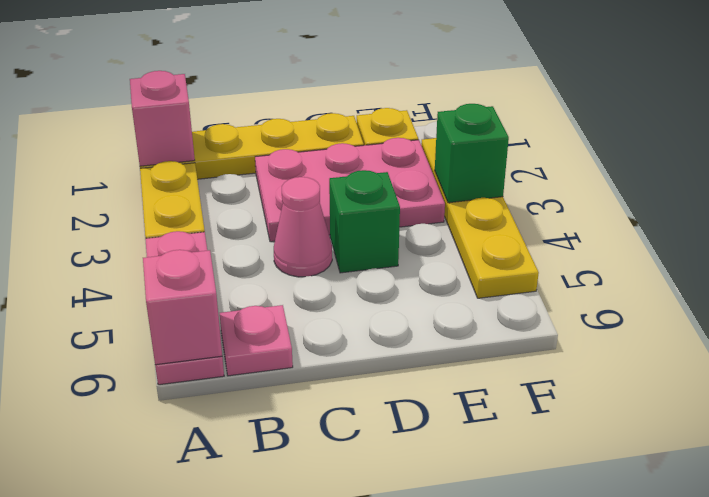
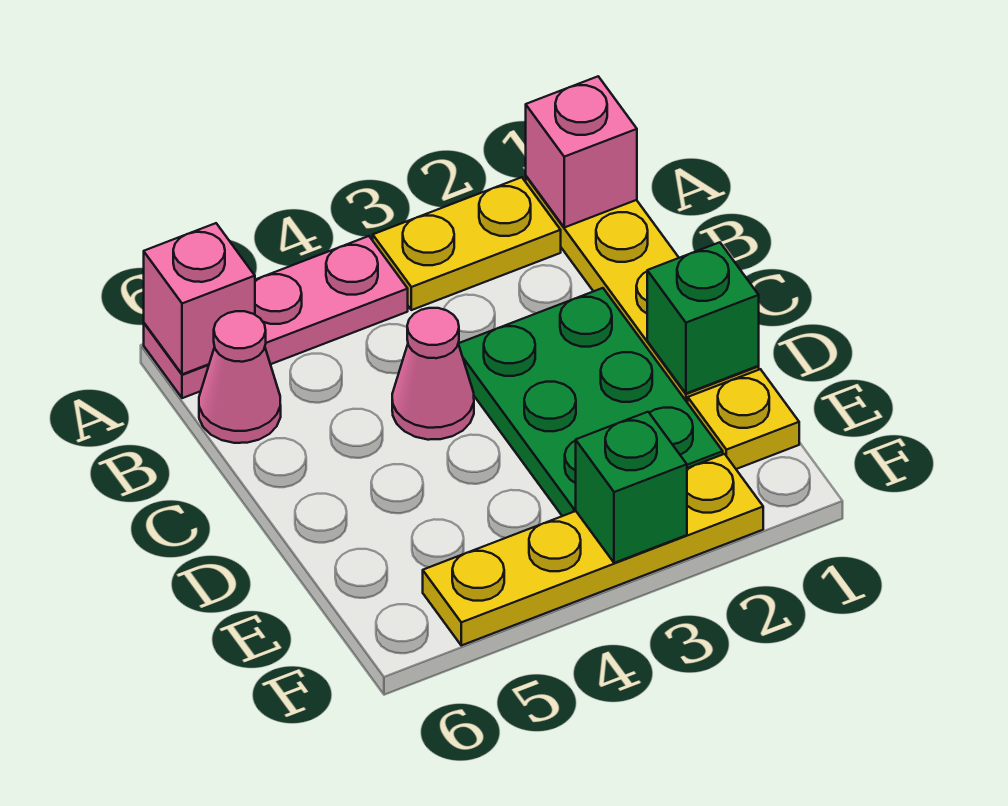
pink plate B6 level 1 -> pink cone B6 level 1
pink plate C2:E3 level 1 -> green plate C2:E3 level 1
green brick D4 level 1 -> green brick D1 level 2

